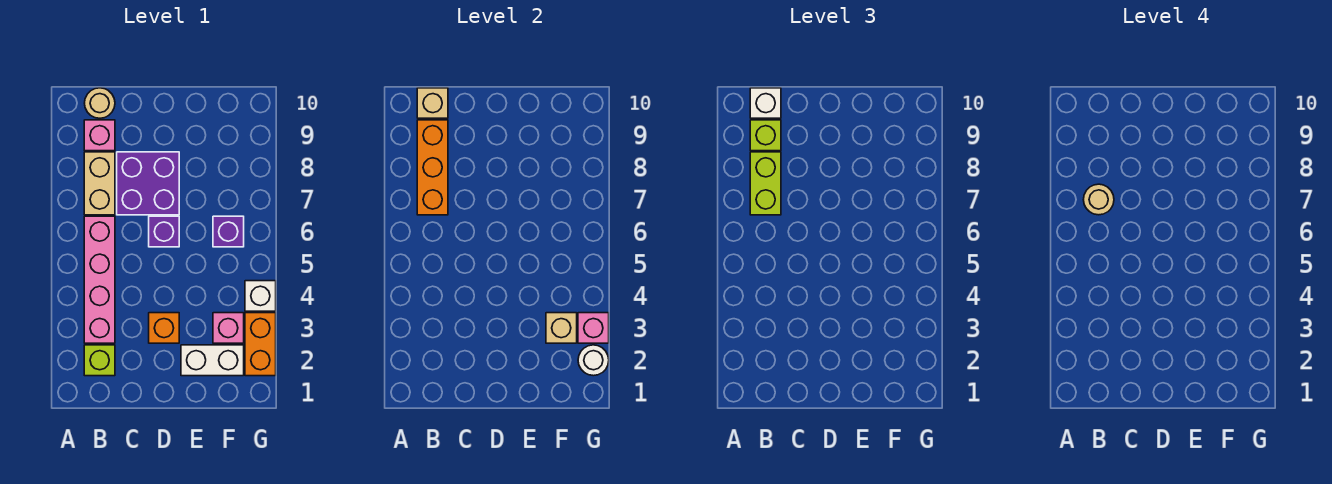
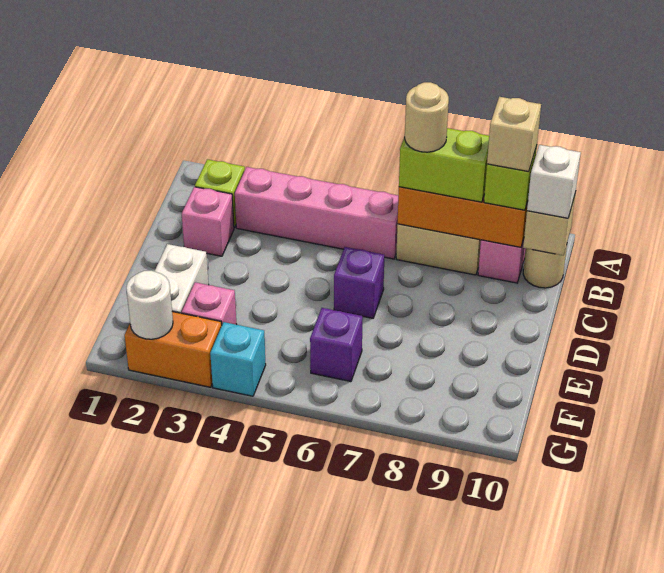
purple brick C7:D8 level 1 -> none
orange brick D3 level 1 -> none
tan brick F3 level 2 -> tan brick B9 level 4
pink brick G3 level 2 -> pink brick C2 level 1
white brick G4 level 1 -> cyan brick G4 level 1

